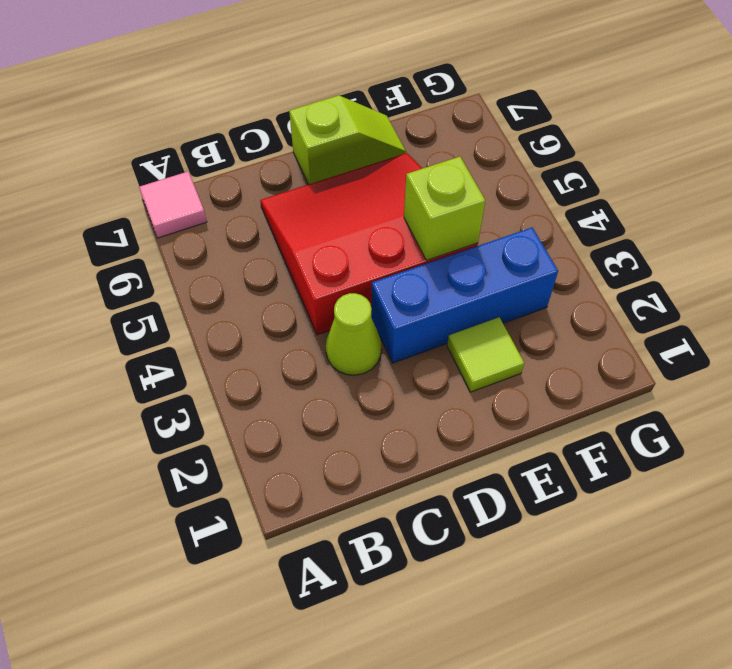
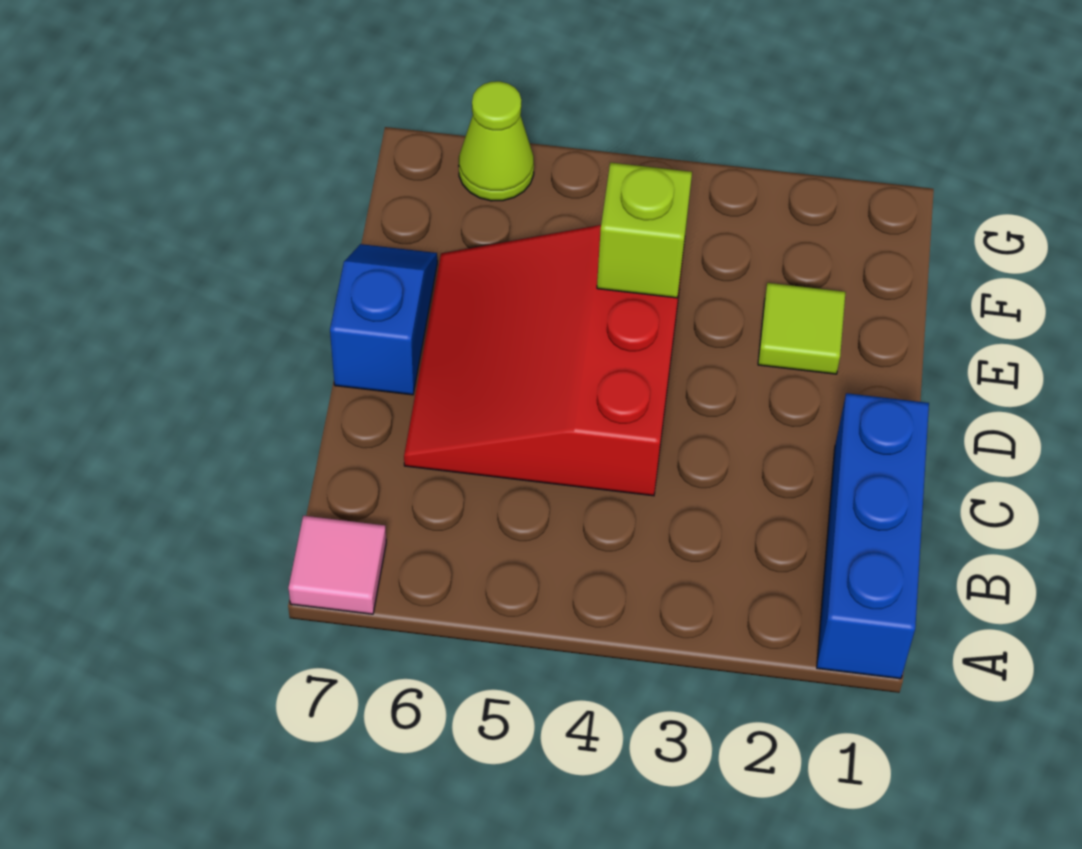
lime cone C3 level 1 -> lime cone G6 level 1
blue brick D3:F3 level 1 -> blue brick A1:C1 level 1
lime slope D7:E7 level 1 top D -> blue slope D7:E7 level 1 top D

